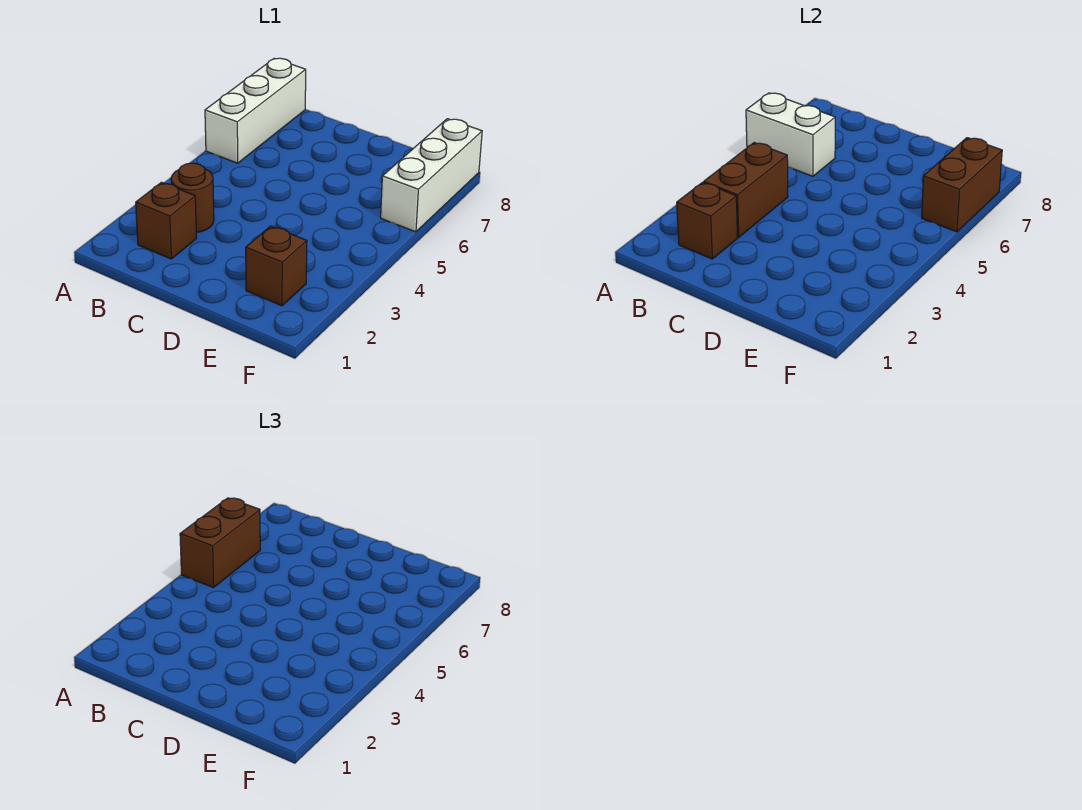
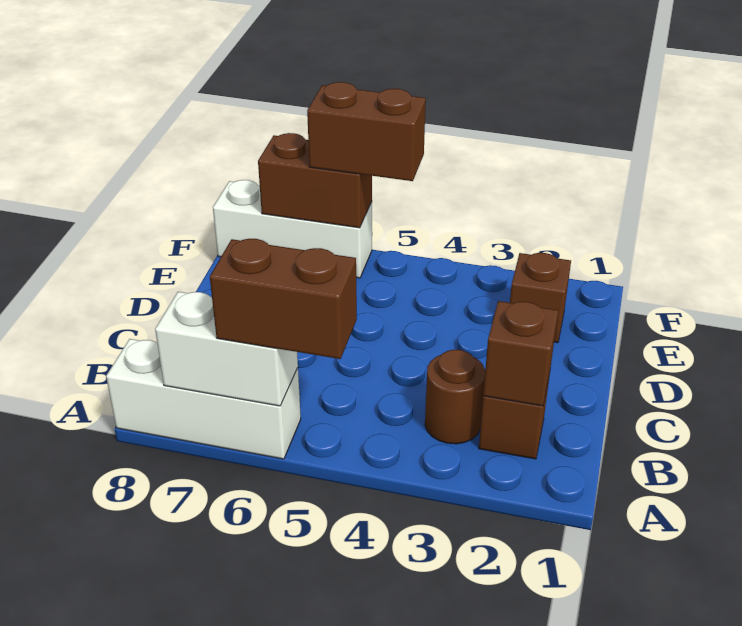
white brick A6:B6 level 2 -> white brick A6:A7 level 2
brown brick B3:B4 level 2 -> brown brick F5:F6 level 3

